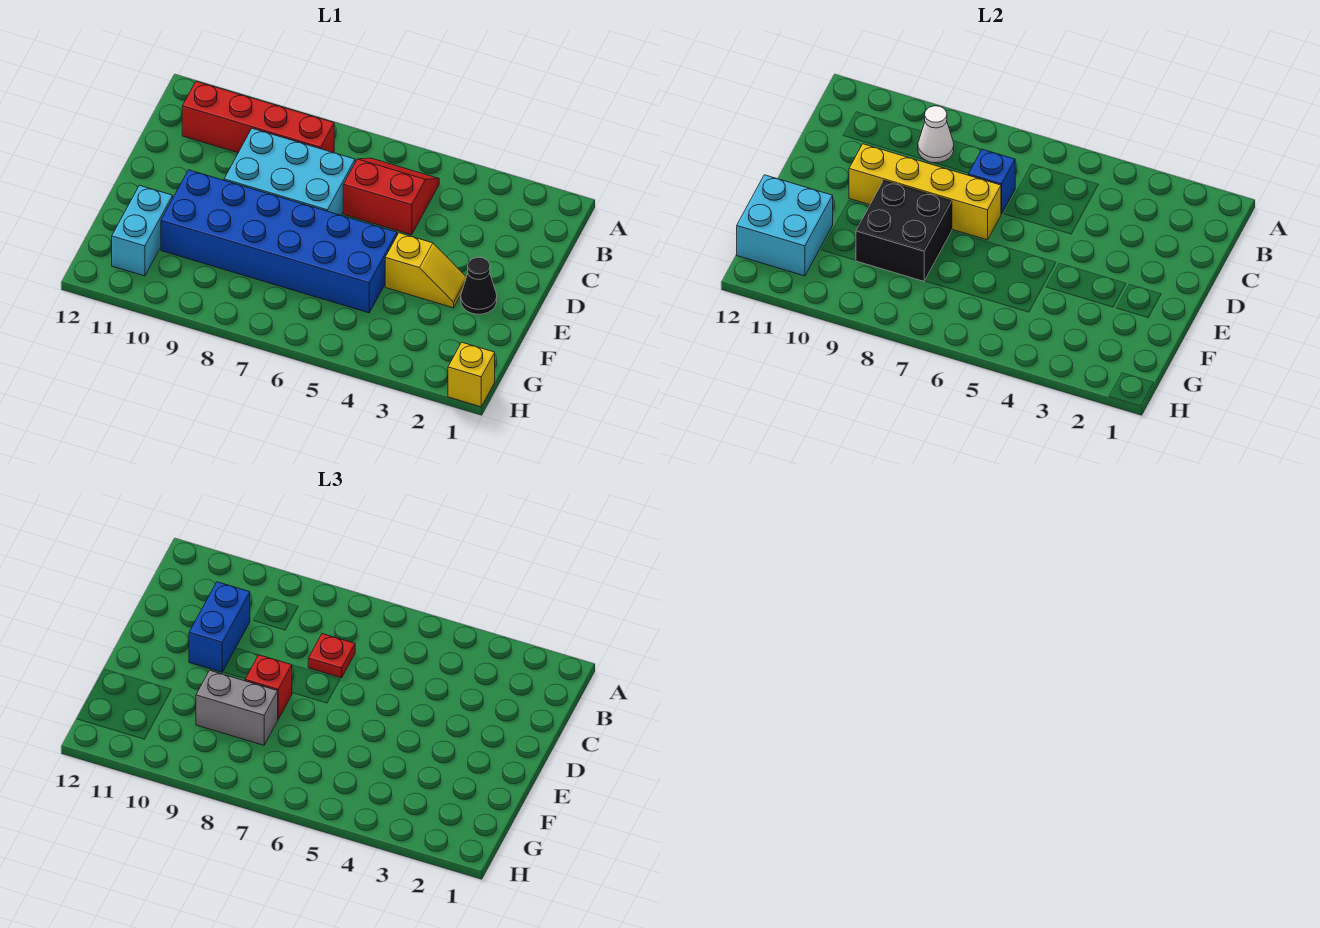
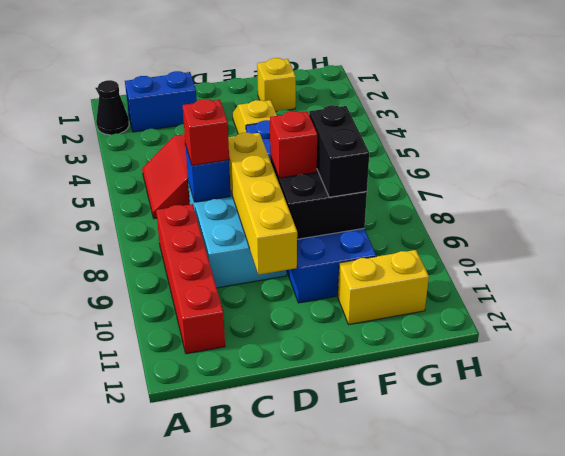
white cone B9 level 2 -> none
red plate C7 level 3 -> red brick C7 level 3
blue brick C10:D10 level 3 -> blue brick B2:C2 level 1
black cone E2 level 1 -> black cone A2 level 1
grey brick F8:F9 level 3 -> black brick F8:F9 level 3
cyan brick F11:G11 level 1 -> yellow brick F11:G11 level 1
cyan brick F11:G12 level 2 -> none
yellow brick H1 level 1 -> yellow brick F2 level 1

